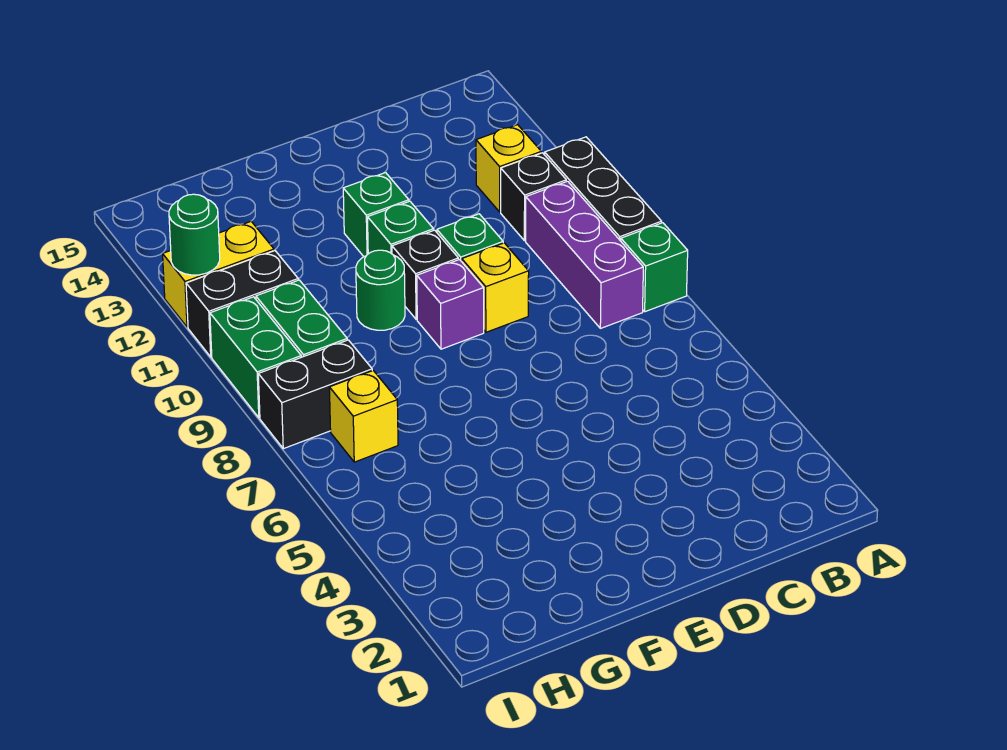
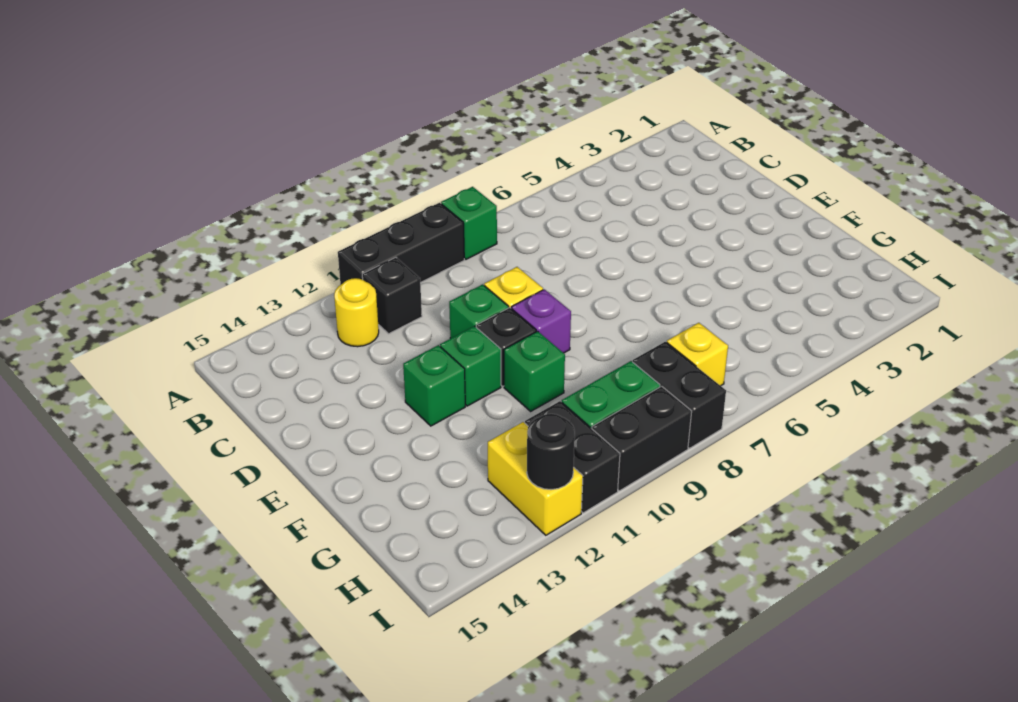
purple brick B8:B10 level 1 -> none
yellow brick B12 level 1 -> yellow round brick B12 level 1
green round brick F10 level 1 -> green brick F10 level 1
green brick I9:I10 level 1 -> black brick I9:I10 level 1
green round brick I12 level 2 -> black round brick I12 level 2

